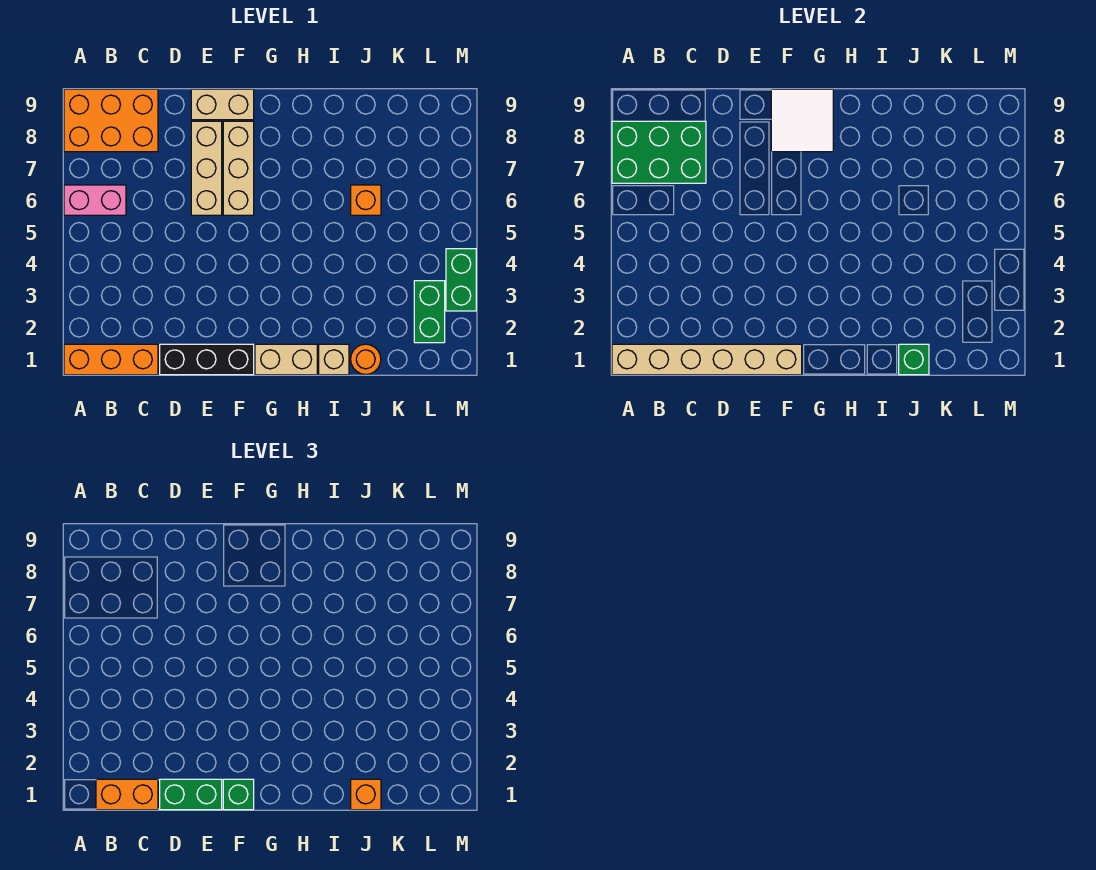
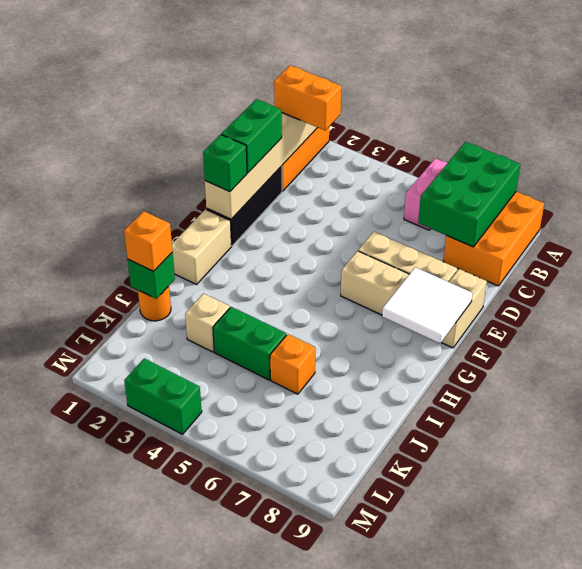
orange brick B1:C1 level 3 -> orange brick B1:B2 level 3
tan brick I1 level 1 -> tan brick J3 level 1
green brick L2:L3 level 1 -> green brick J4:J5 level 1

